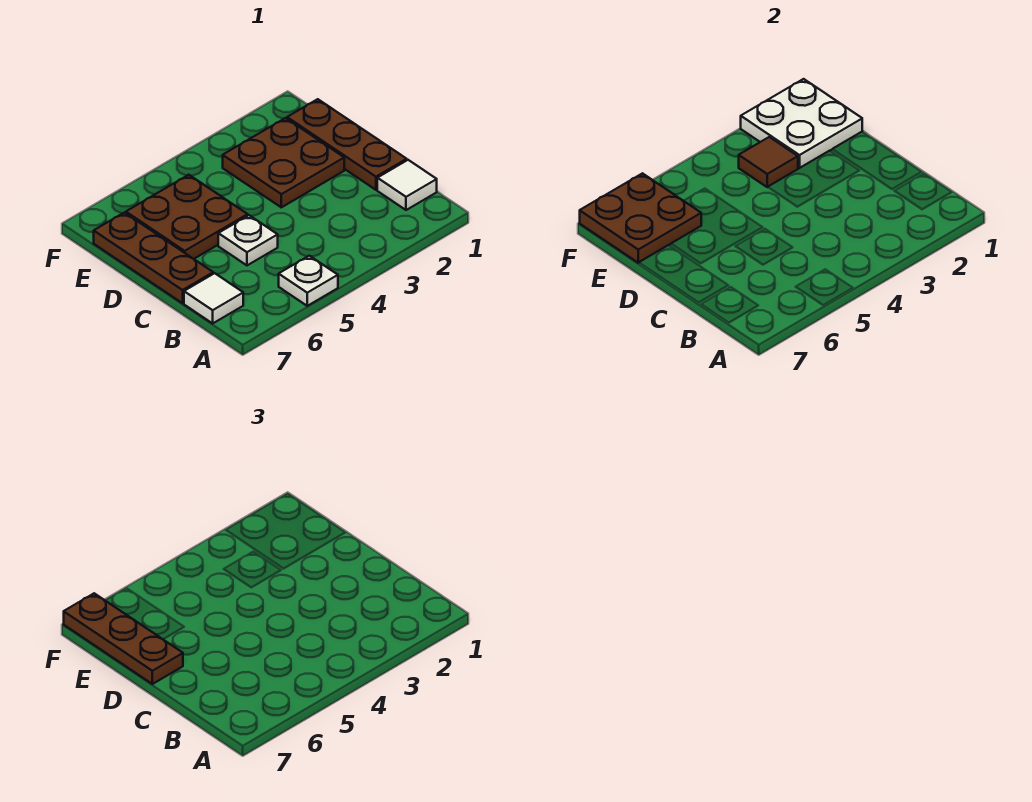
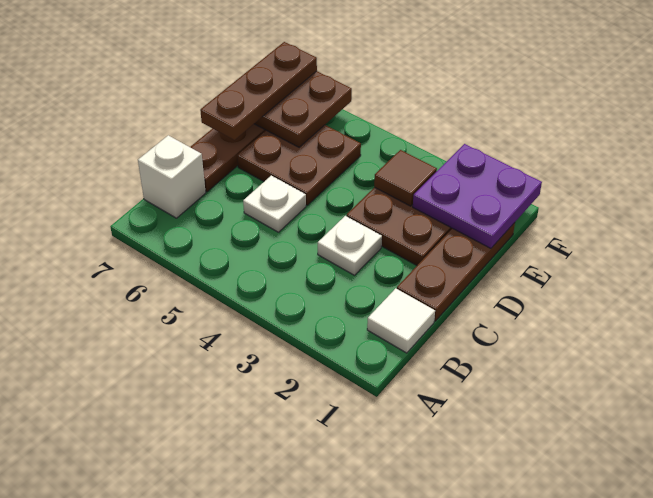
white plate A5 level 1 -> white plate C3 level 1
white tile B7 level 1 -> white brick B7 level 1
white plate E1:F2 level 2 -> purple plate E1:F2 level 2

